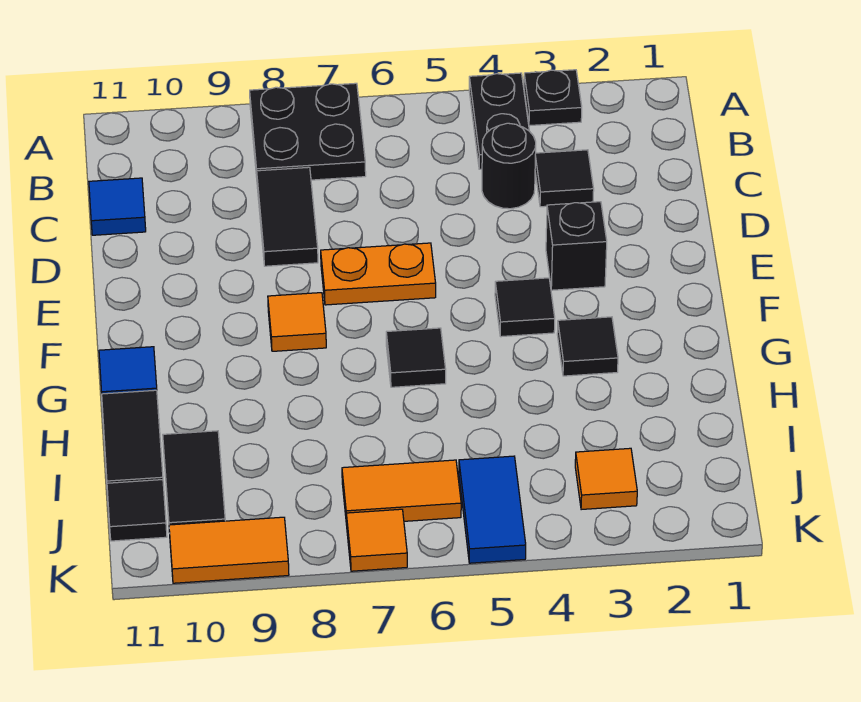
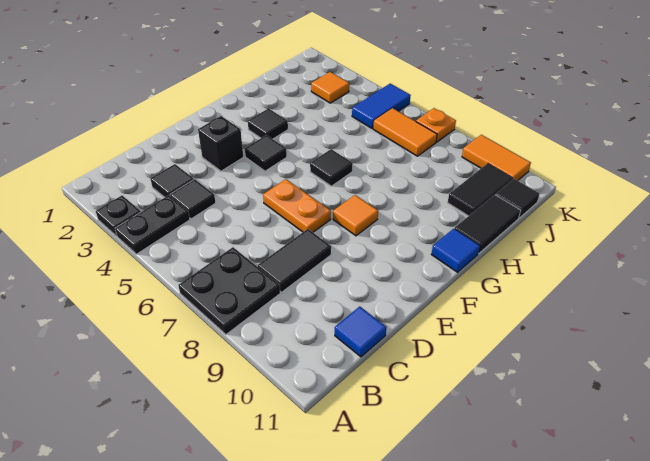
black round brick C4 level 1 -> black tile C4 level 1
orange tile K7 level 1 -> orange plate K7 level 1

